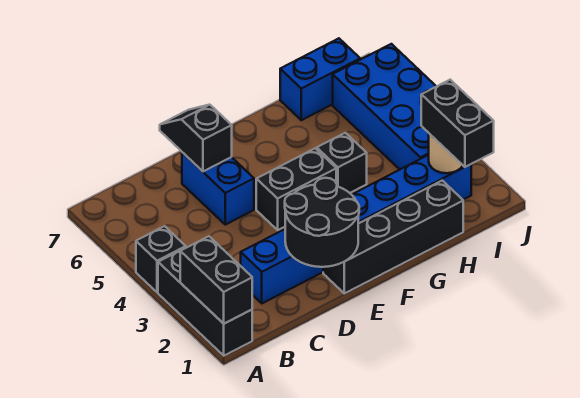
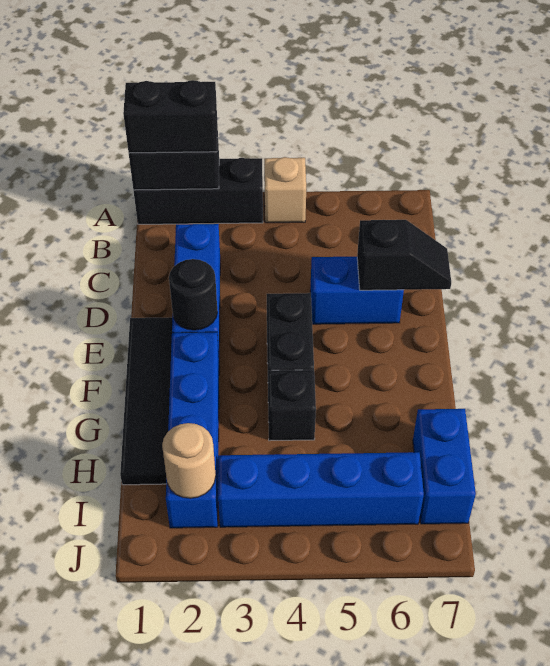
black brick A4 level 1 -> tan brick A4 level 1
black round brick D1:E2 level 2 -> black round brick E2 level 2
black brick E1:H1 level 1 -> black tile E1:H1 level 1
black brick I1:I2 level 3 -> black brick A1:A2 level 3
blue brick I3:J6 level 1 -> blue brick I3:I6 level 1

